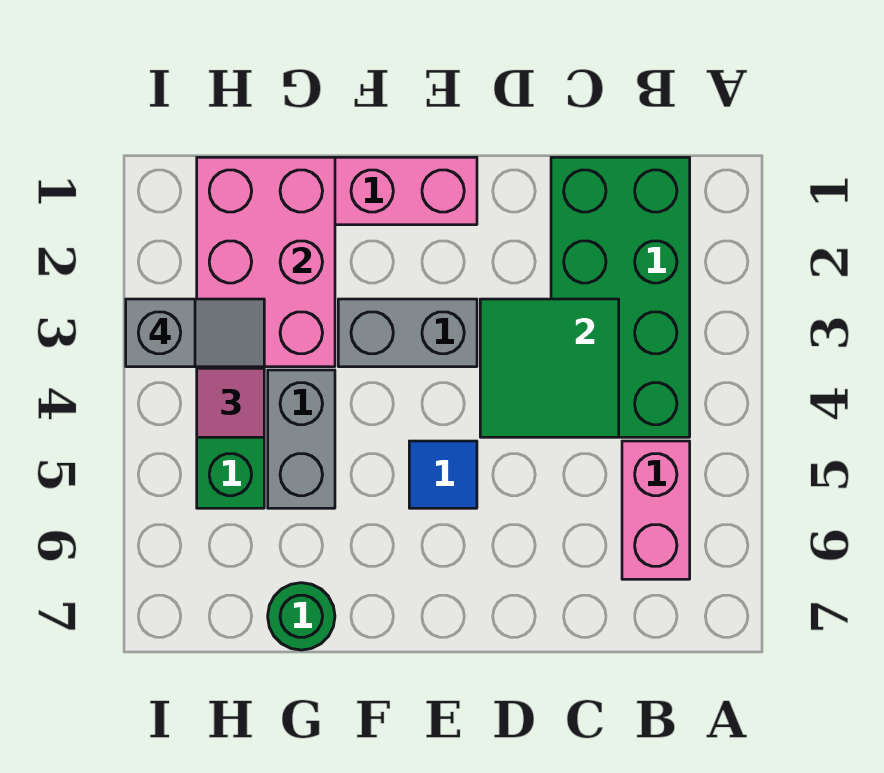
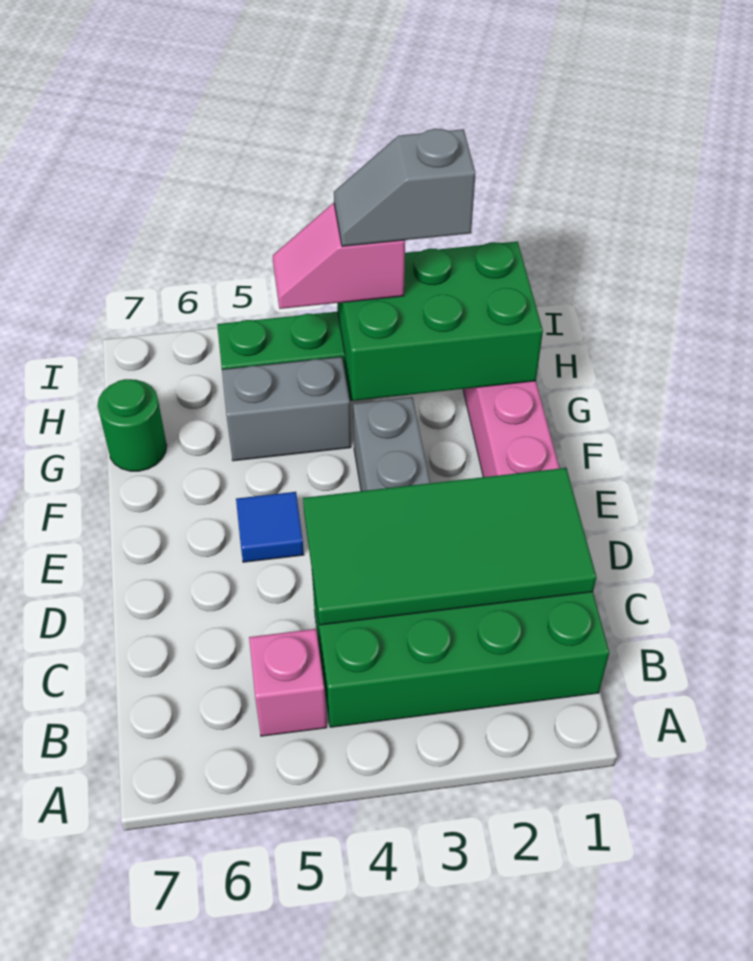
pink brick B5:B6 level 1 -> pink brick B5 level 1
green tile C3:D4 level 2 -> green tile C1:D4 level 2
pink brick G1:H3 level 2 -> green brick G1:H3 level 2
grey slope H3:I3 level 4 top I -> grey slope H2:H3 level 4 top 2

